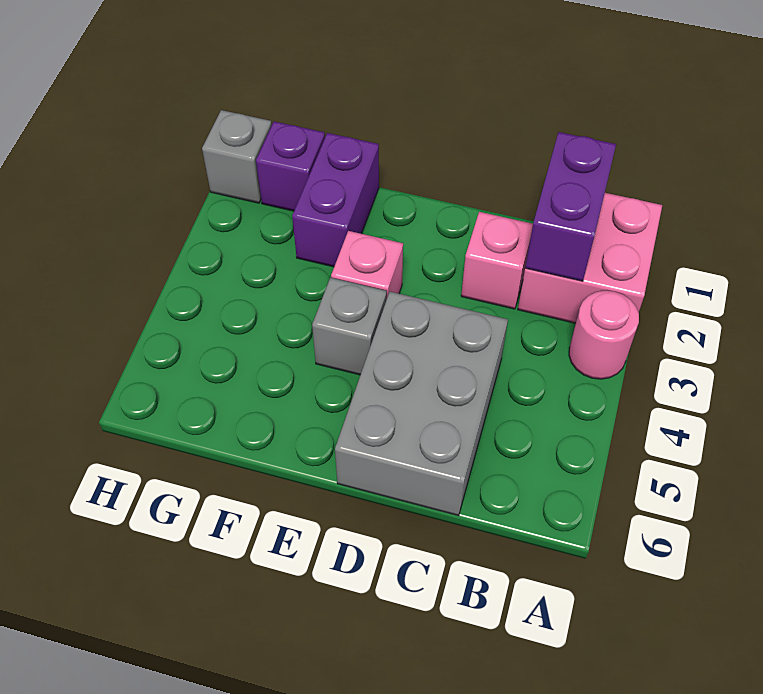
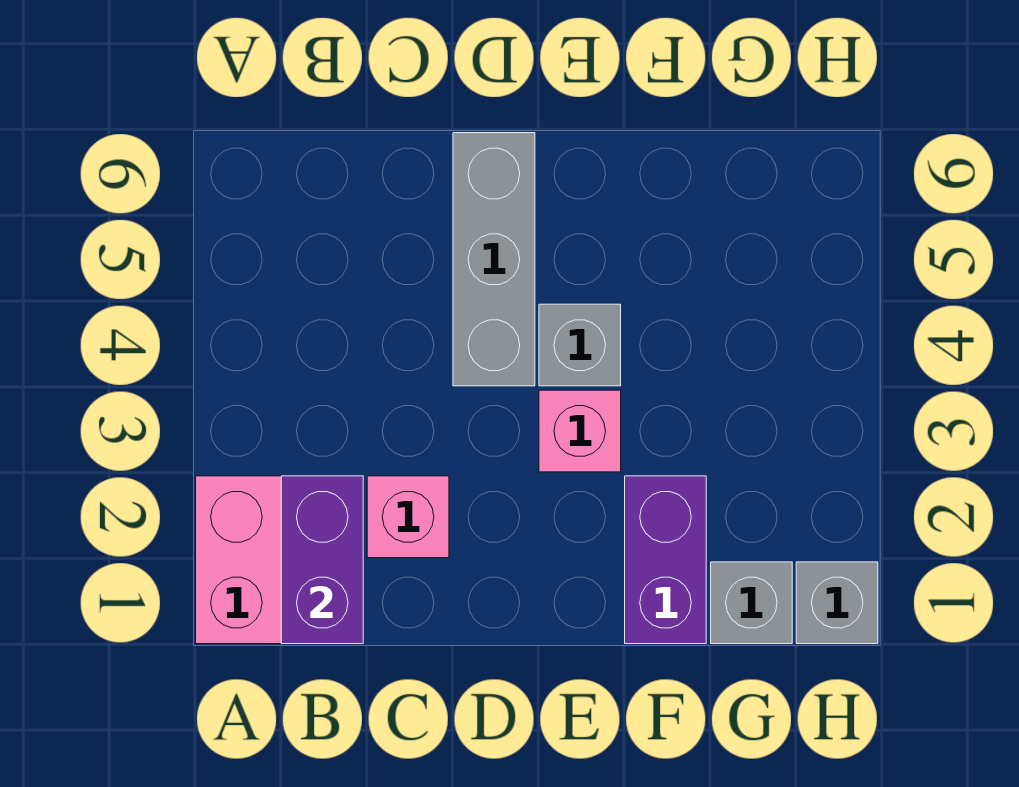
pink round brick A3 level 1 -> none
grey brick C4:D6 level 1 -> grey brick D4:D6 level 1
purple brick G1 level 1 -> grey brick G1 level 1

